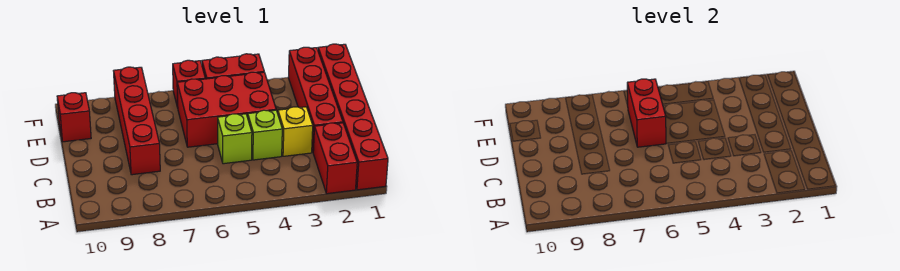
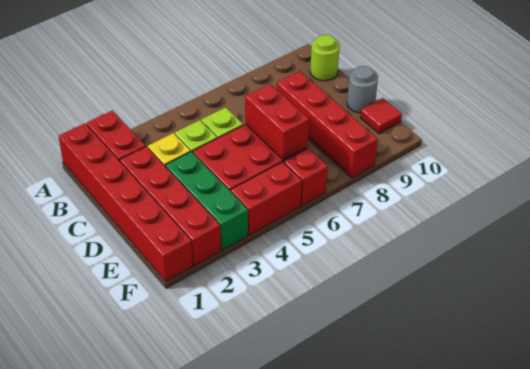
none -> lime round brick B10 level 1
none -> green brick D3:F3 level 1
none -> grey round brick D10 level 1
red brick E10 level 1 -> red tile E10 level 1

